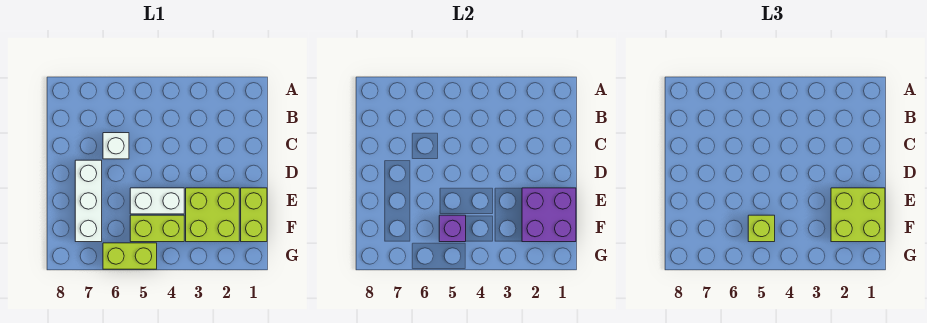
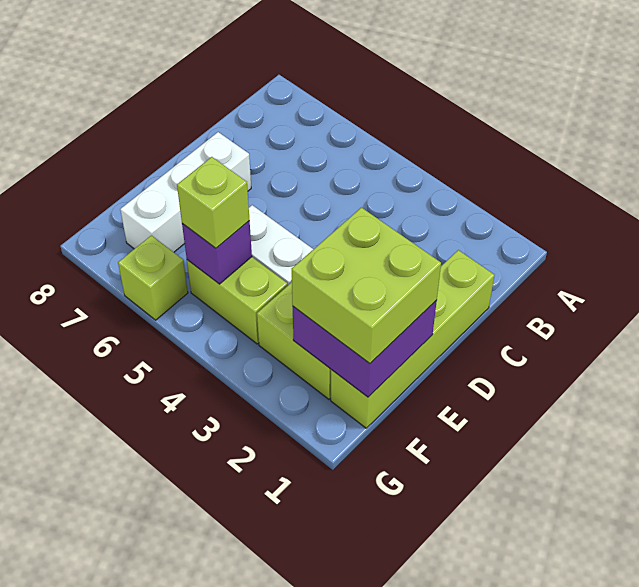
white brick C6 level 1 -> none
lime brick E1:F1 level 1 -> lime brick C1:F1 level 1
lime brick G5:G6 level 1 -> lime brick G6 level 1

